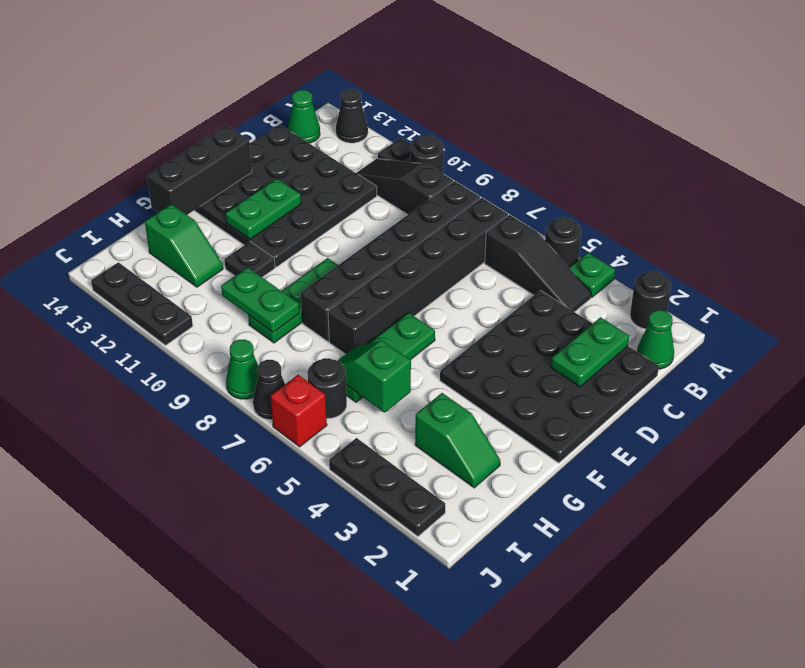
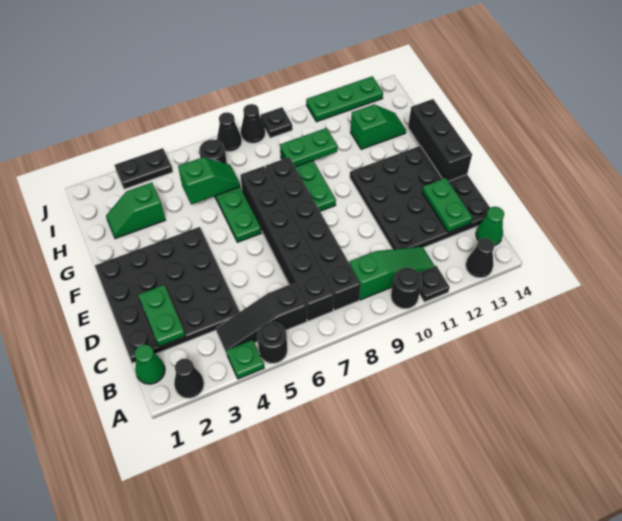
black round brick A2 level 1 -> black cone A2 level 1
black slope B9:B11 level 1 top 9 -> green slope B9:B11 level 1 top 9
green plate E12:F12 level 2 -> green plate C13:D13 level 2
black plate G11 level 1 -> black plate J9 level 1
green slope H12:H13 level 1 top 13 -> green slope H12:H13 level 1 top 12
black plate J2:J4 level 1 -> black plate J3:J4 level 1
red brick J6 level 1 -> none
green cone J8 level 1 -> black cone J8 level 1
black plate J11:J13 level 1 -> green plate J11:J13 level 1

